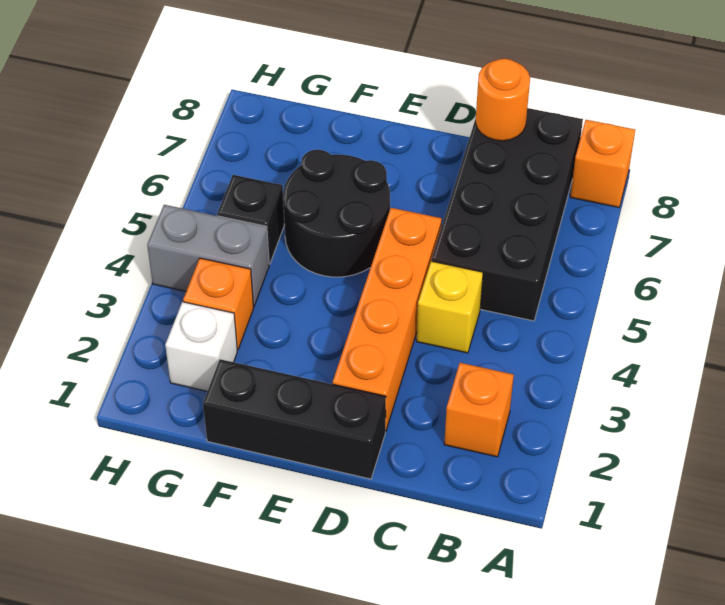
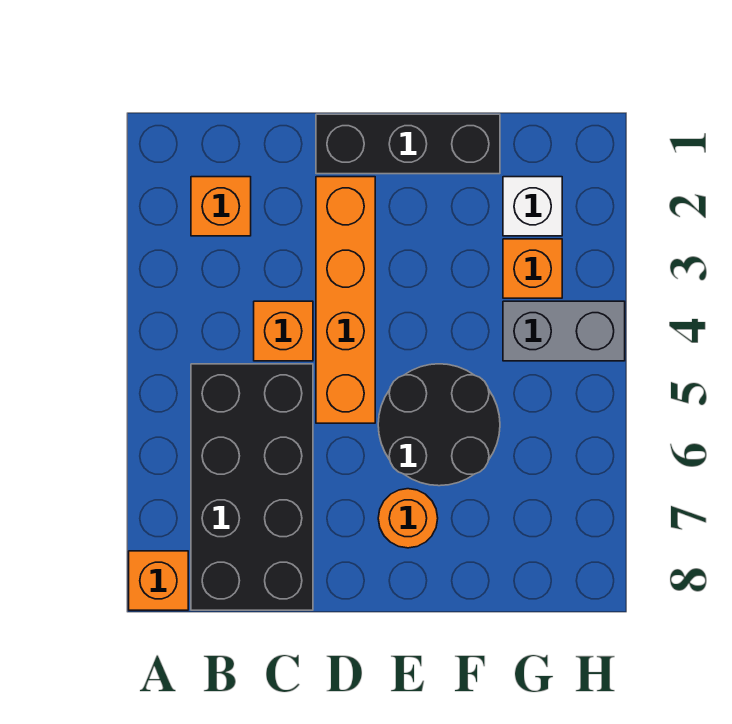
yellow brick C4 level 1 -> orange brick C4 level 1
orange round brick C8 level 2 -> orange round brick E7 level 1
black brick G5 level 1 -> none

